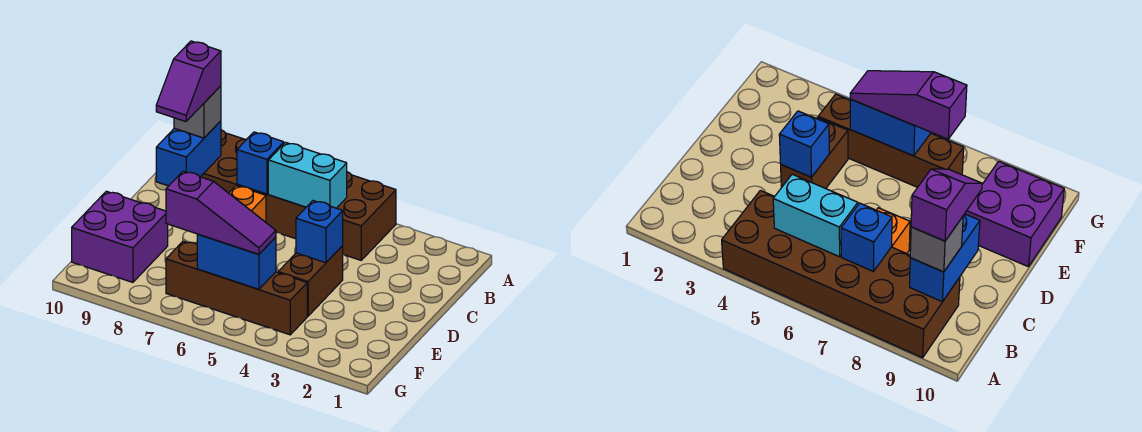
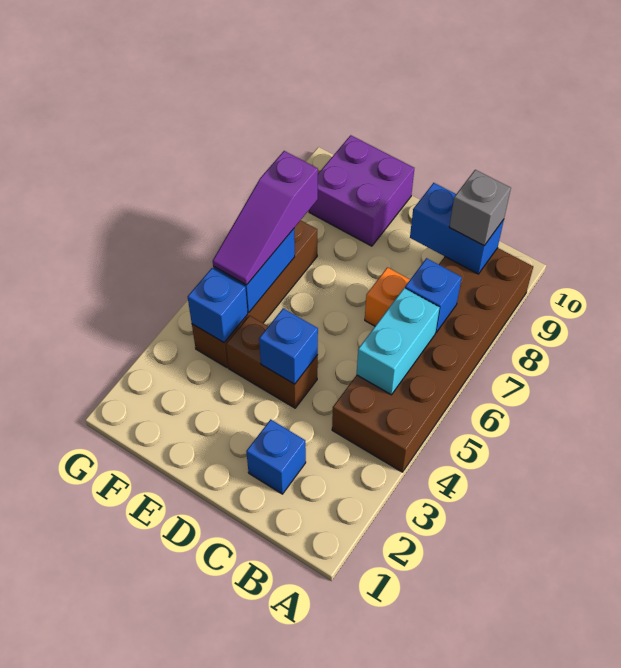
purple slope B9:C9 level 4 top B -> none
none -> blue brick C2 level 1
none -> blue brick F4 level 2

